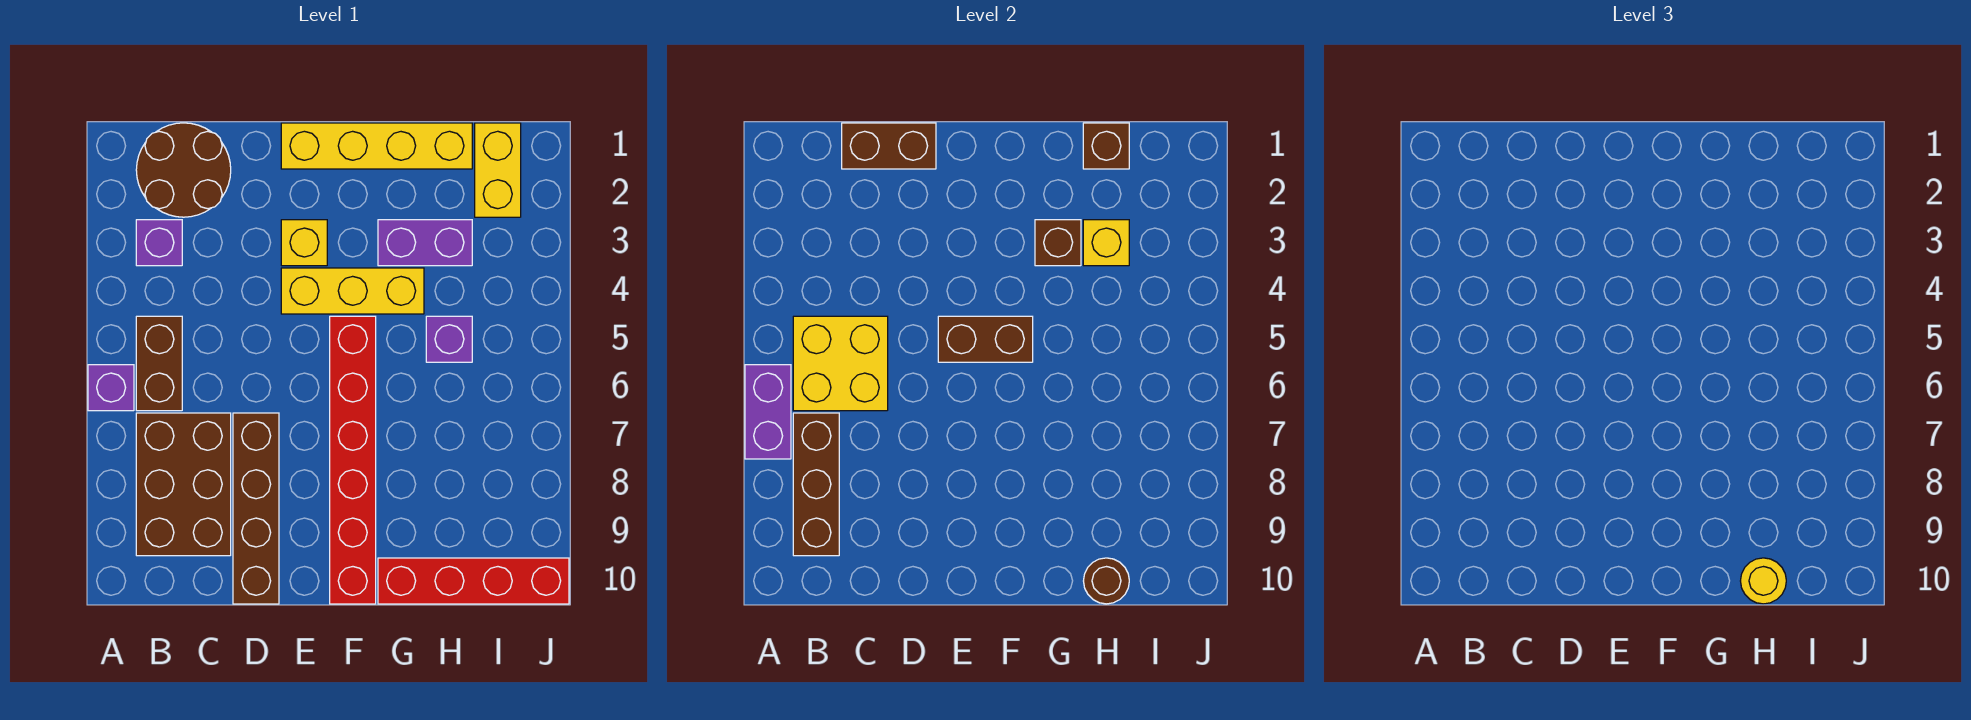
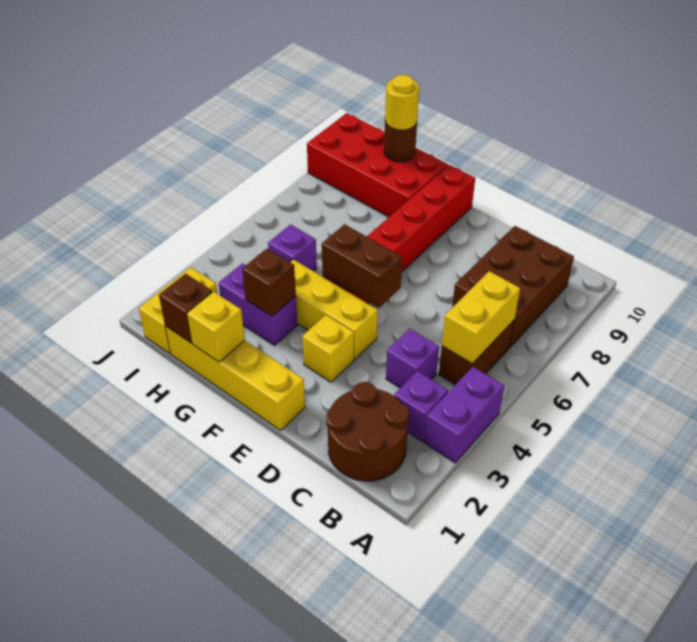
purple brick A6 level 1 -> purple brick C4 level 1
purple brick A6:A7 level 2 -> purple brick A3:A4 level 1
yellow brick B5:C6 level 2 -> yellow brick B5:B6 level 2
brown brick B7:B9 level 2 -> none
brown brick C1:D1 level 2 -> none
brown brick D7:D10 level 1 -> none
red brick G10:J10 level 1 -> red brick G9:J10 level 1
yellow brick H3 level 2 -> yellow brick G1 level 2

